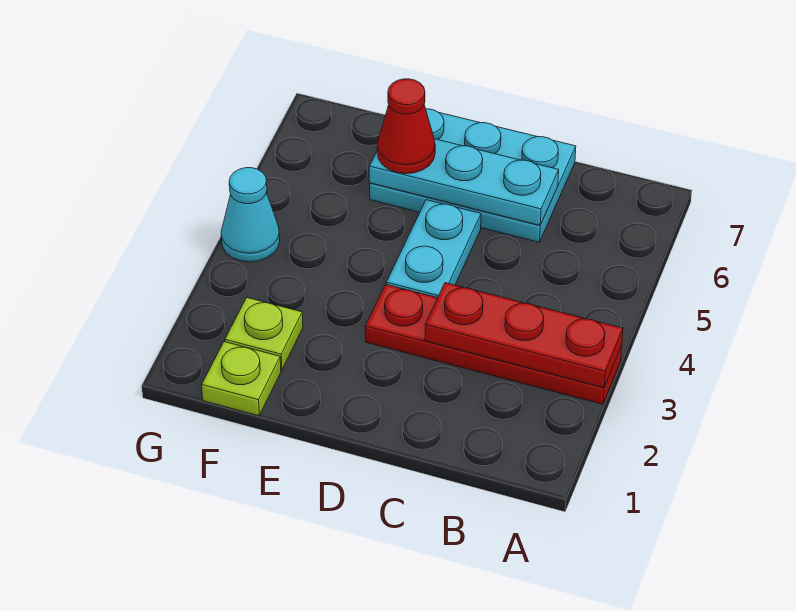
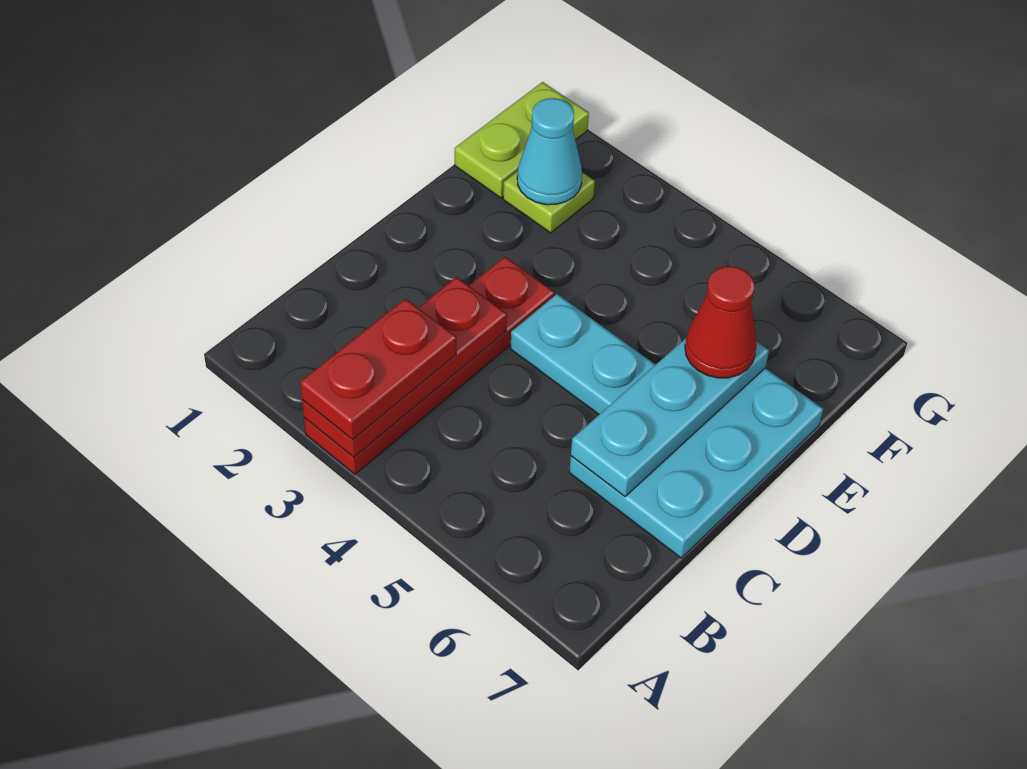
none -> red plate A3:B3 level 3
lime plate F1 level 1 -> lime plate F1:G1 level 1
cyan cone G4 level 1 -> cyan cone F2 level 2

